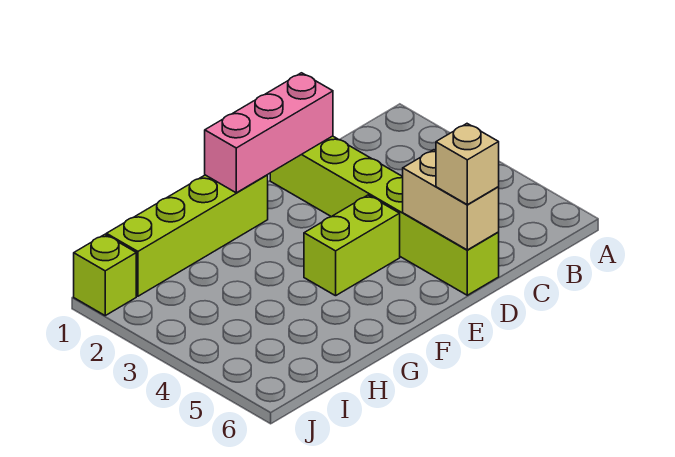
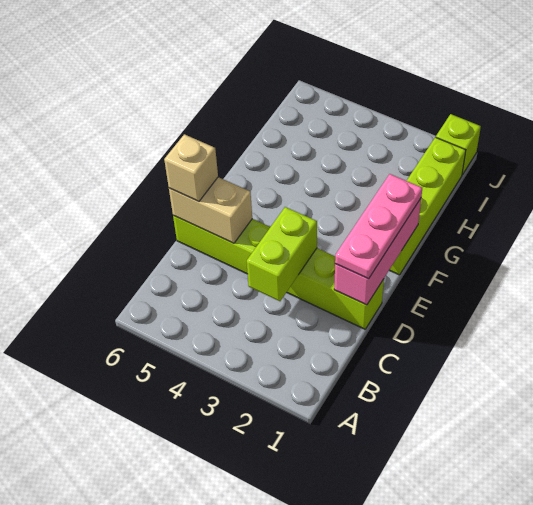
none -> pink plate D1:F1 level 3
lime brick E4:F4 level 1 -> lime brick C3:D3 level 2

